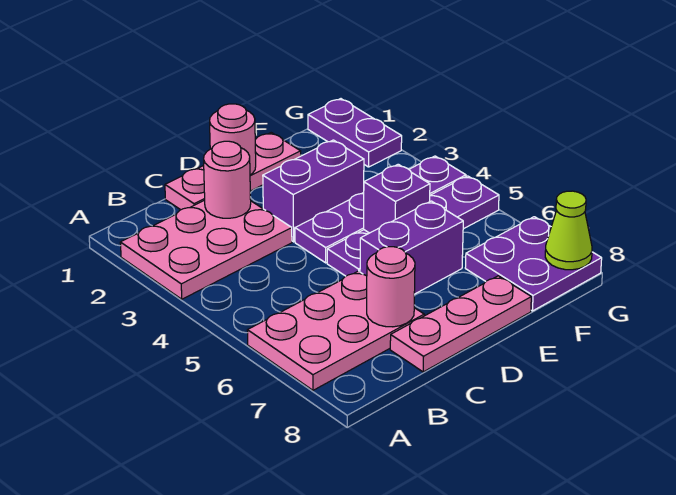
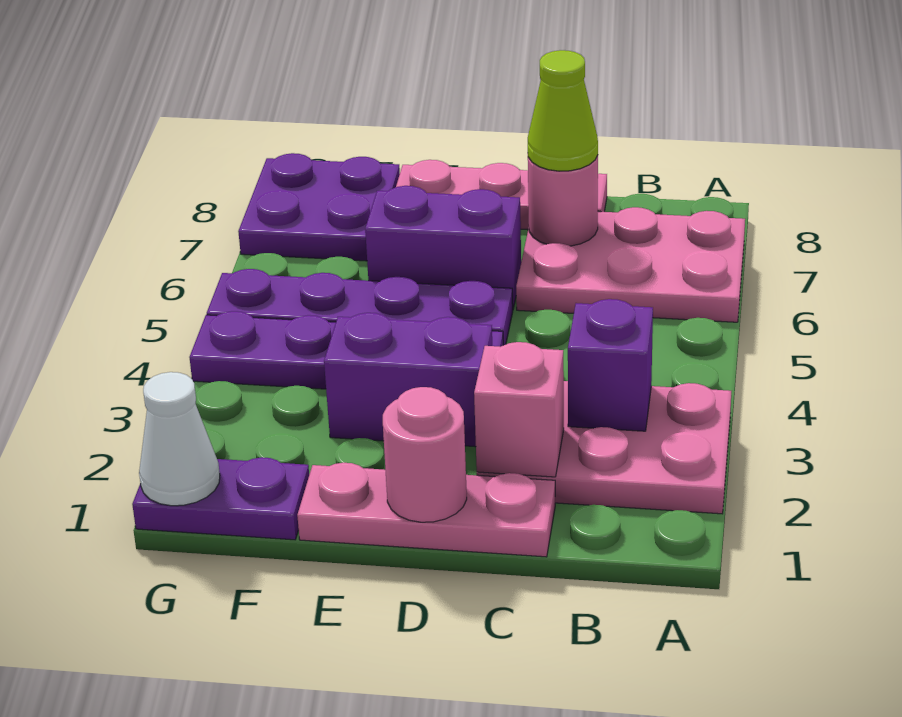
pink round brick C2 level 2 -> pink brick C2 level 2
purple brick E5 level 2 -> purple brick B3 level 2
purple plate G1:G2 level 1 -> purple plate F1:G1 level 1
none -> white cone G1 level 2
lime cone G8 level 2 -> lime cone C7 level 3

